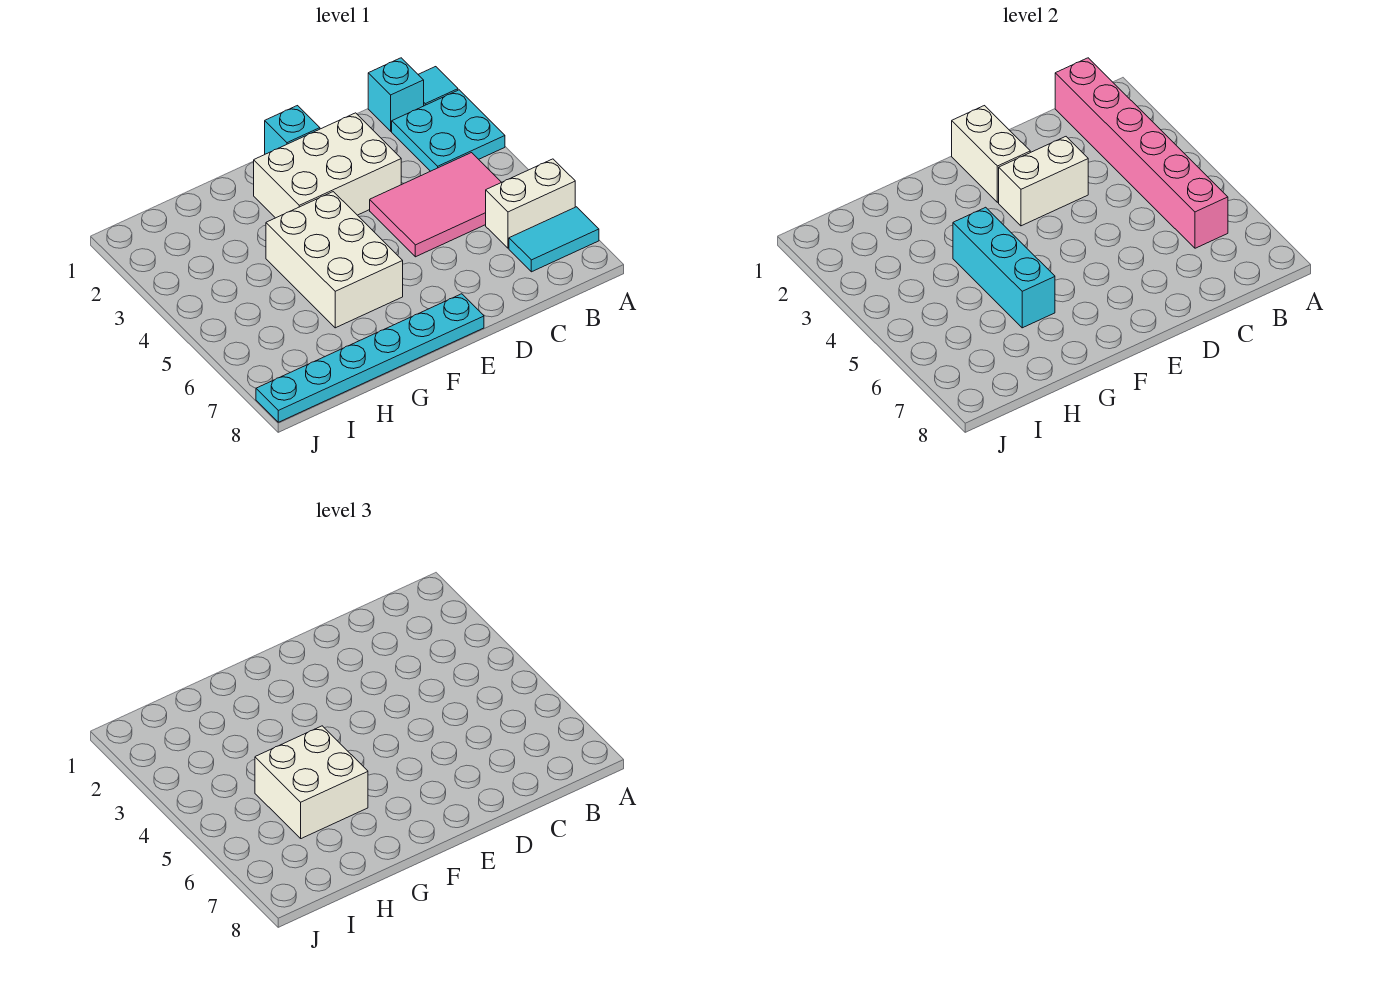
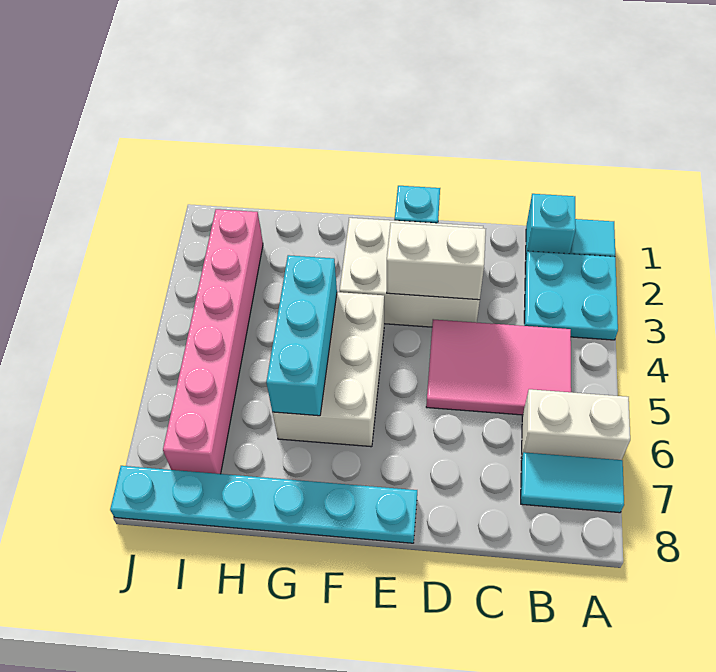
pink brick B1:B6 level 2 -> pink brick I2:I7 level 1
white brick E1:E2 level 2 -> none
white brick G5:H6 level 3 -> none

